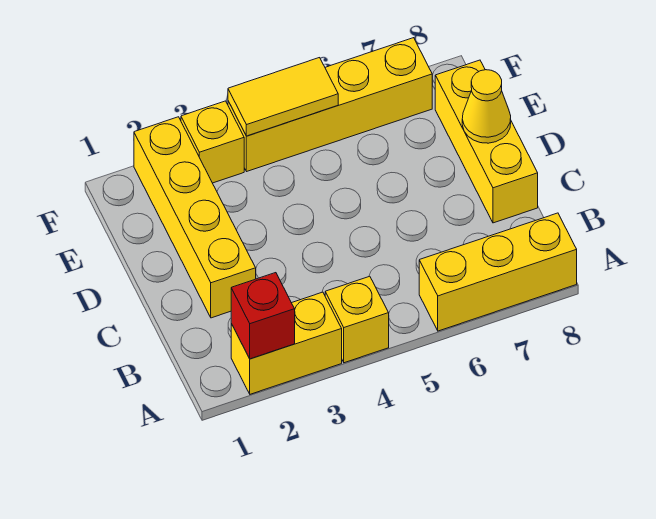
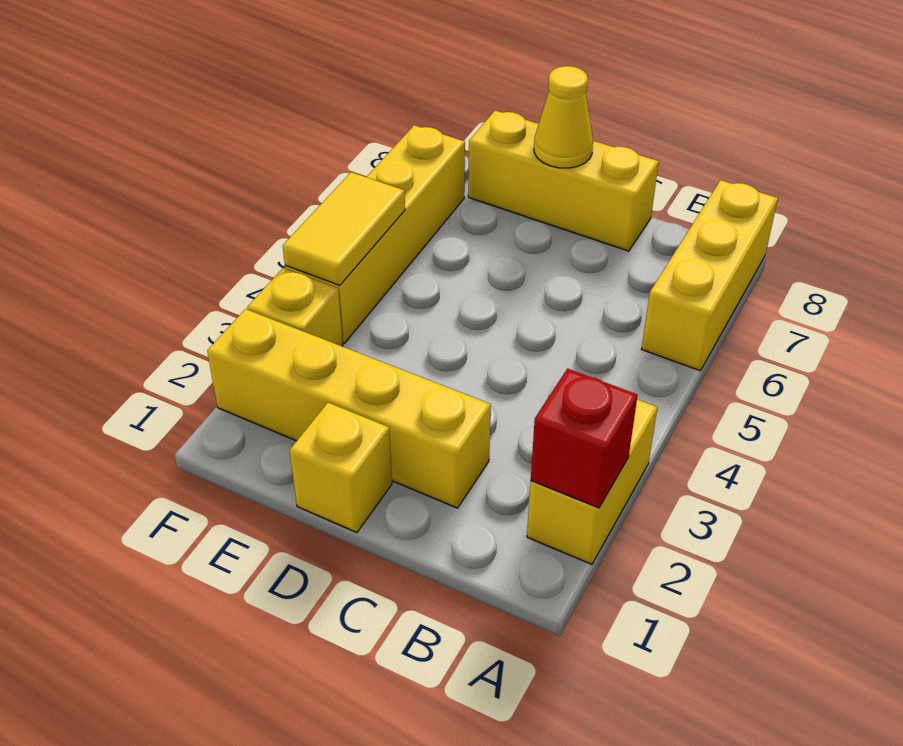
yellow brick A4 level 1 -> yellow brick D1 level 1

